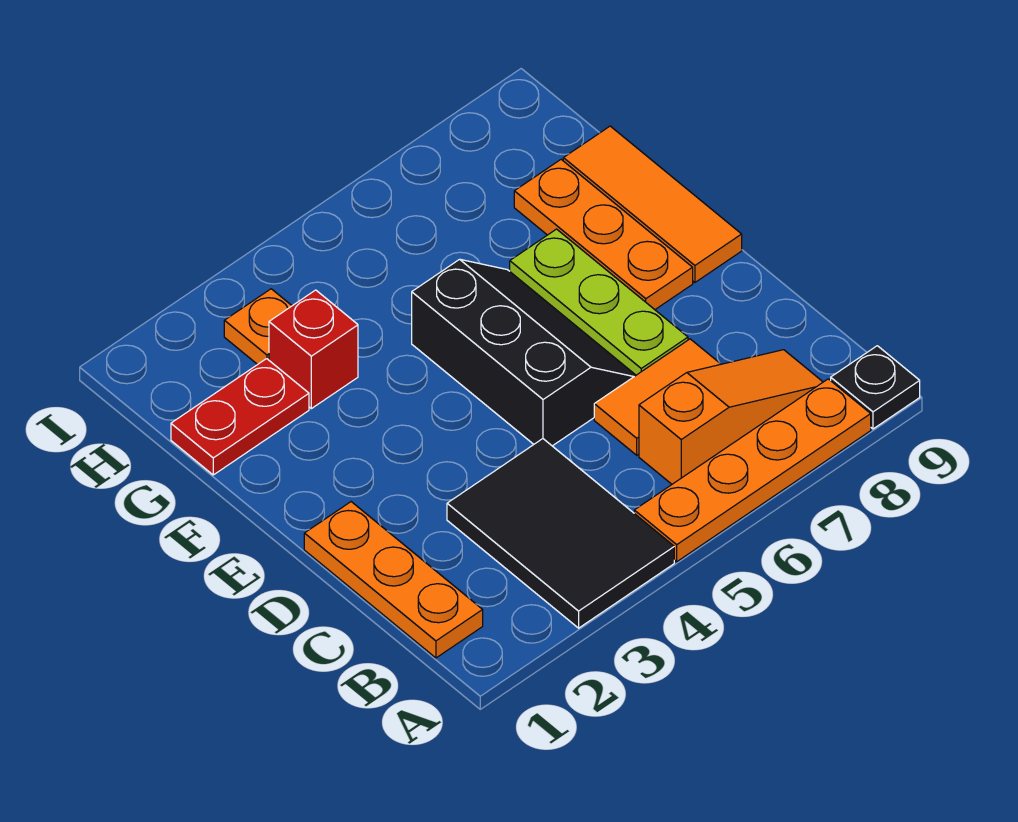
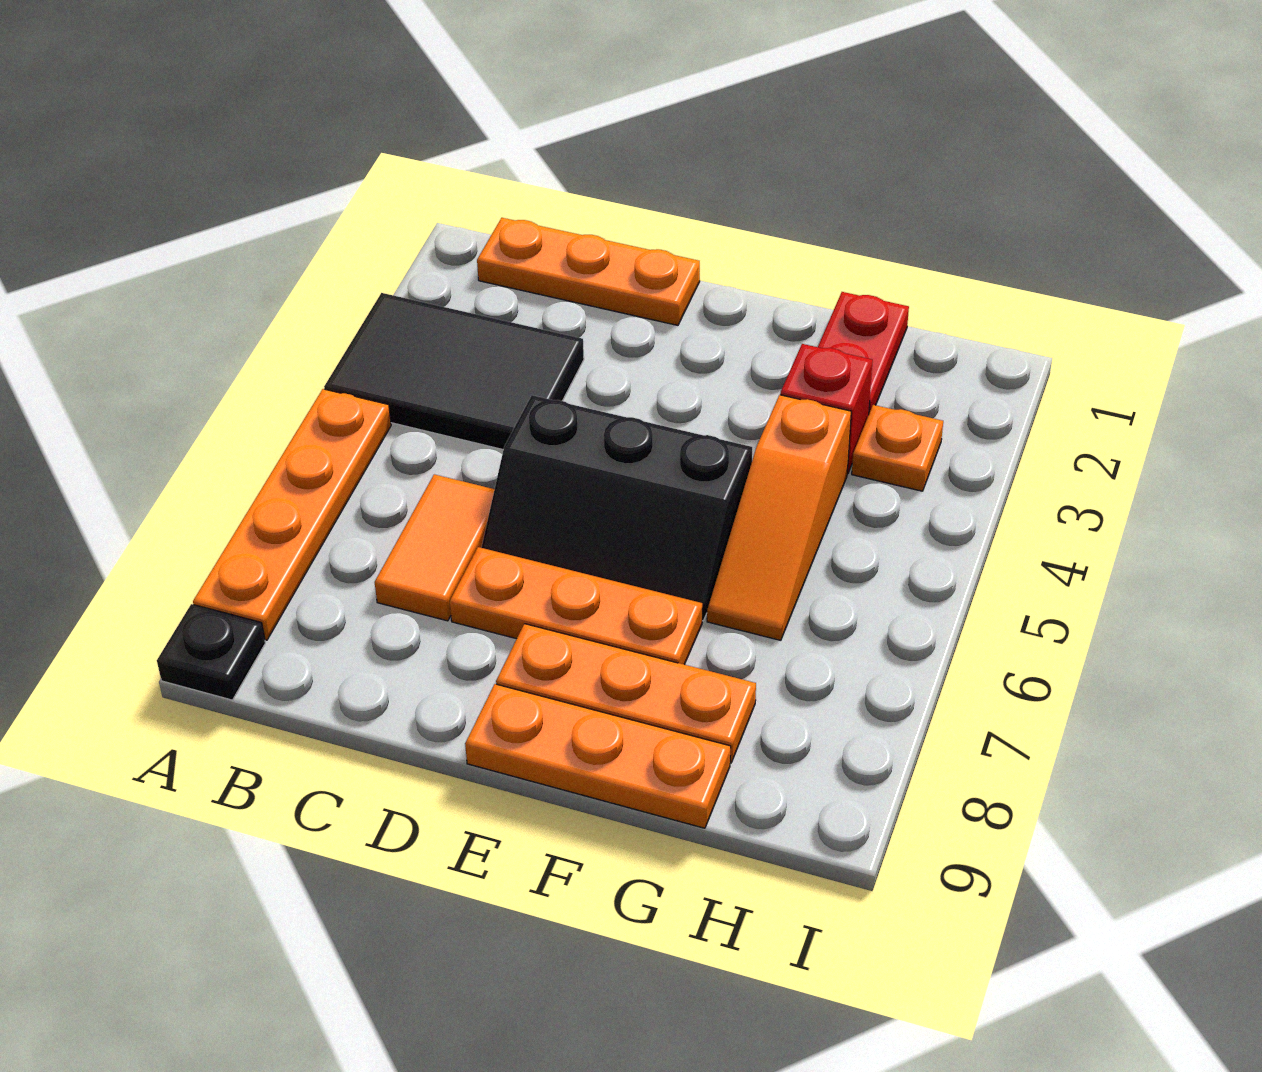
orange slope B6:B8 level 1 top 6 -> orange slope G4:G6 level 1 top 4
lime plate D7:F7 level 1 -> orange plate D7:F7 level 1
orange tile E9:G9 level 1 -> orange plate E9:G9 level 1

